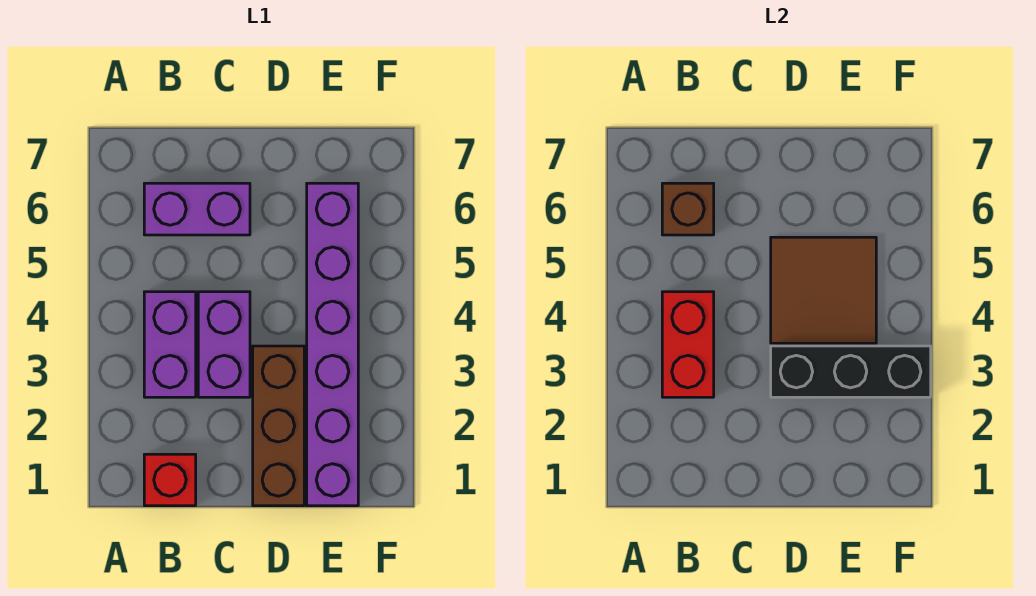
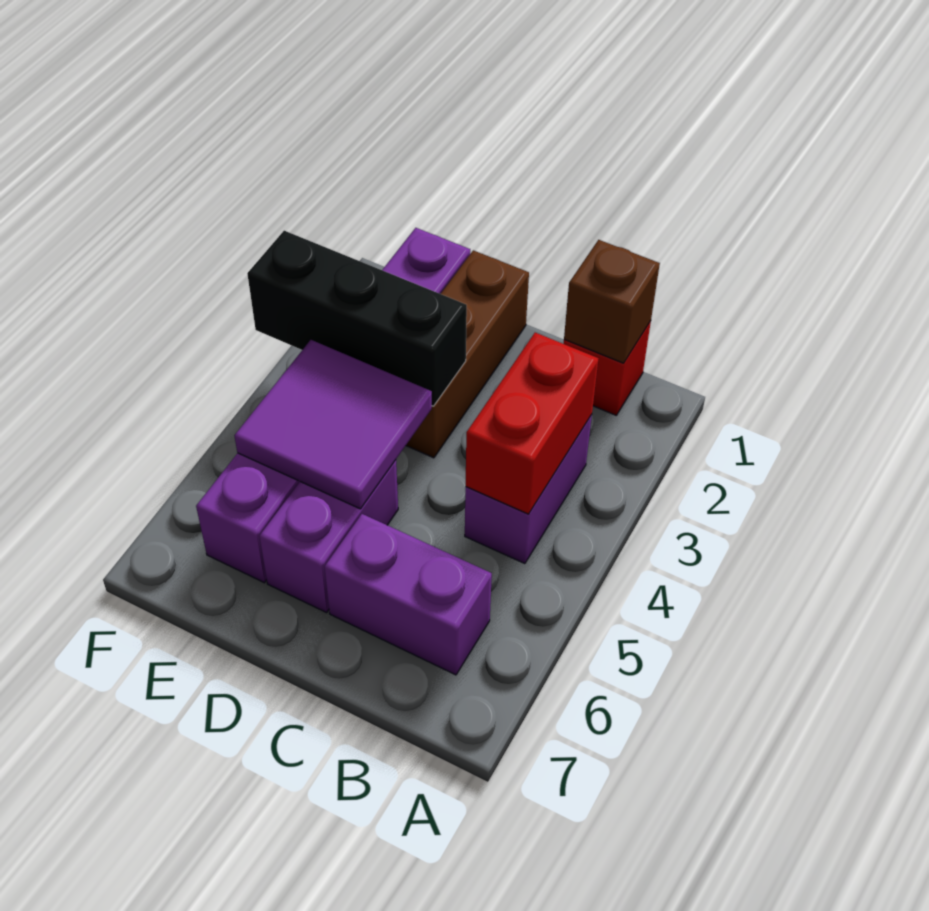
brown brick B6 level 2 -> brown brick B1 level 2
purple brick C3:C4 level 1 -> purple brick D5:D6 level 1
brown tile D4:E5 level 2 -> purple tile D4:E5 level 2

